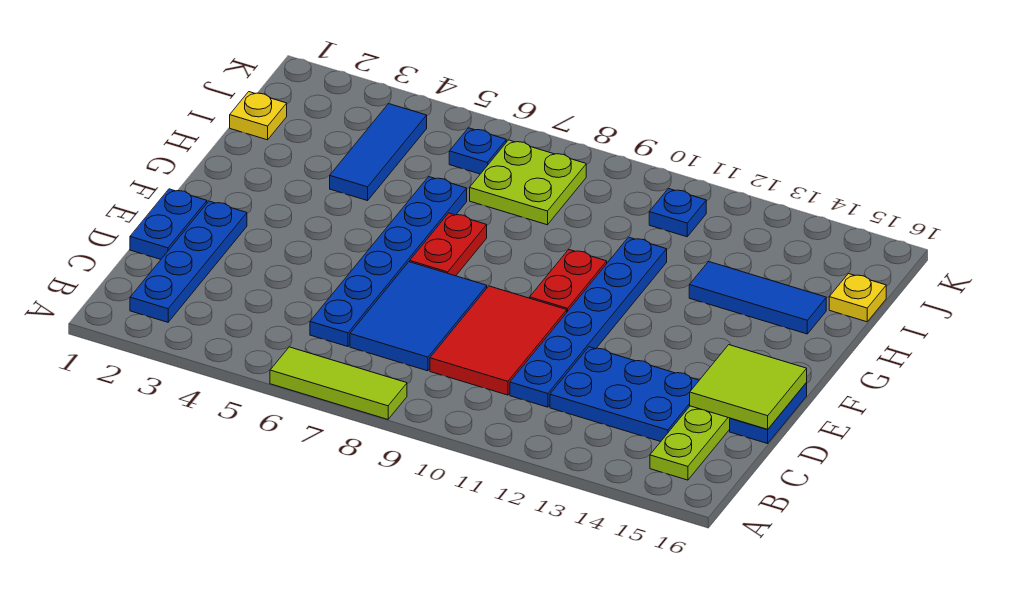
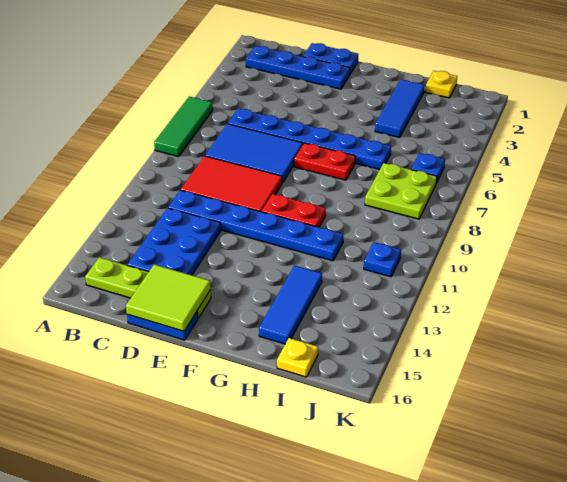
lime tile A6:A8 level 1 -> green tile A6:A8 level 1
blue tile H4:J4 level 1 -> blue tile H2:H4 level 1

